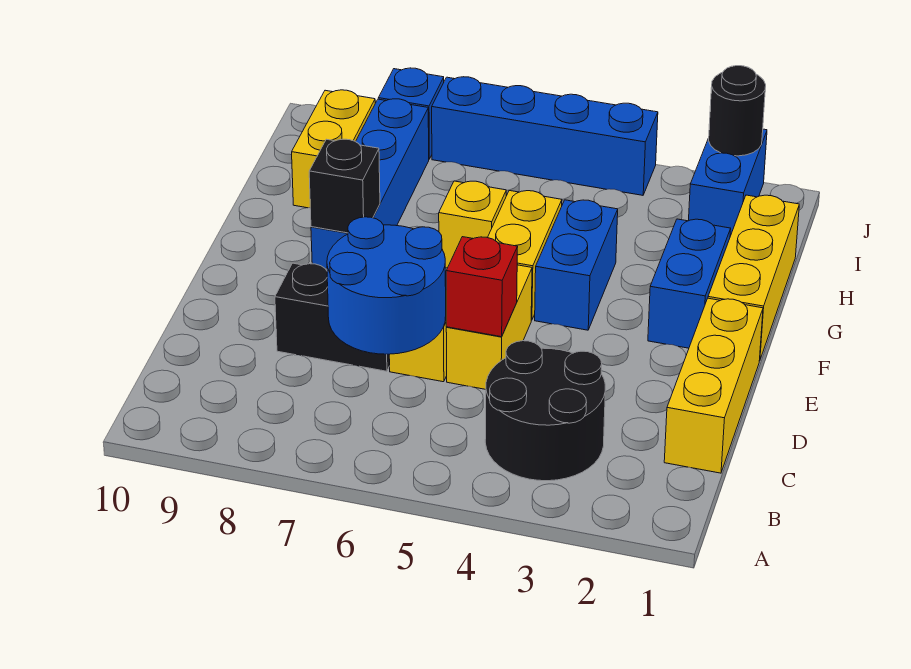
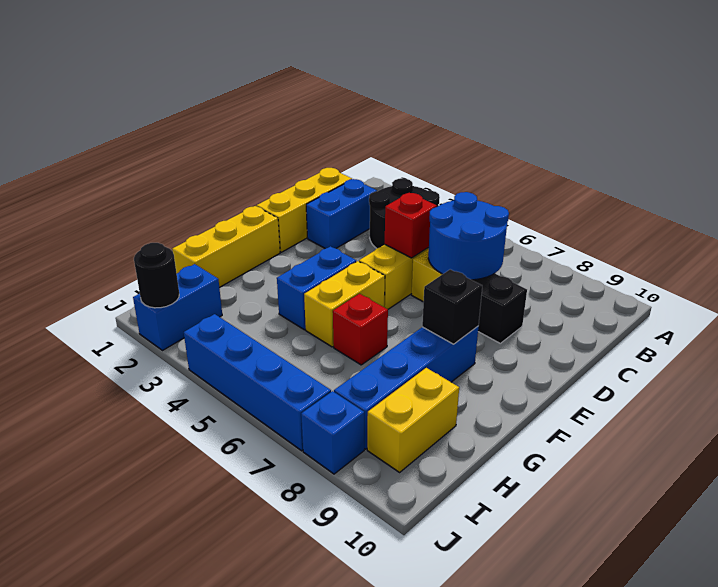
blue brick F2:G2 level 1 -> blue brick C2:D2 level 1
yellow brick G6 level 1 -> red brick G6 level 1

